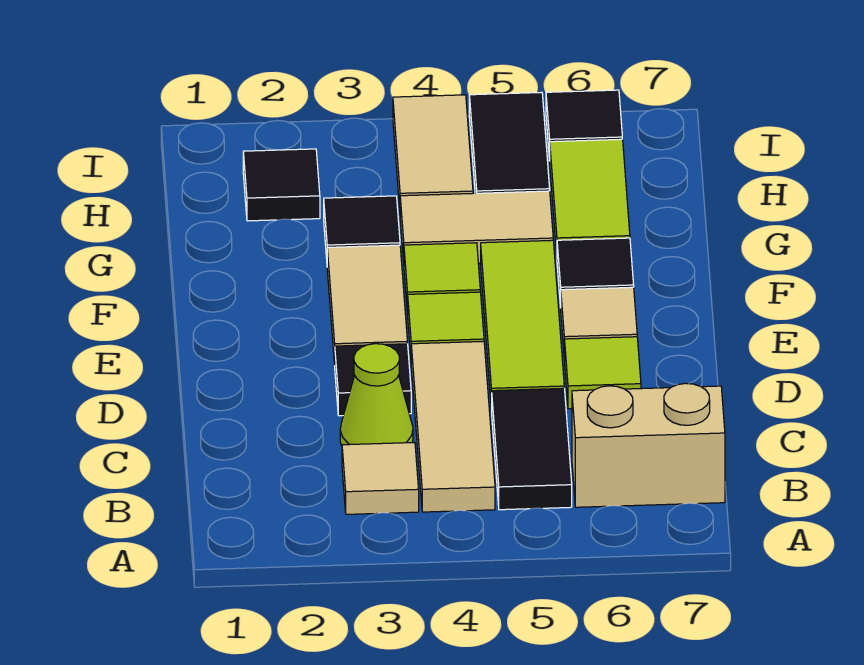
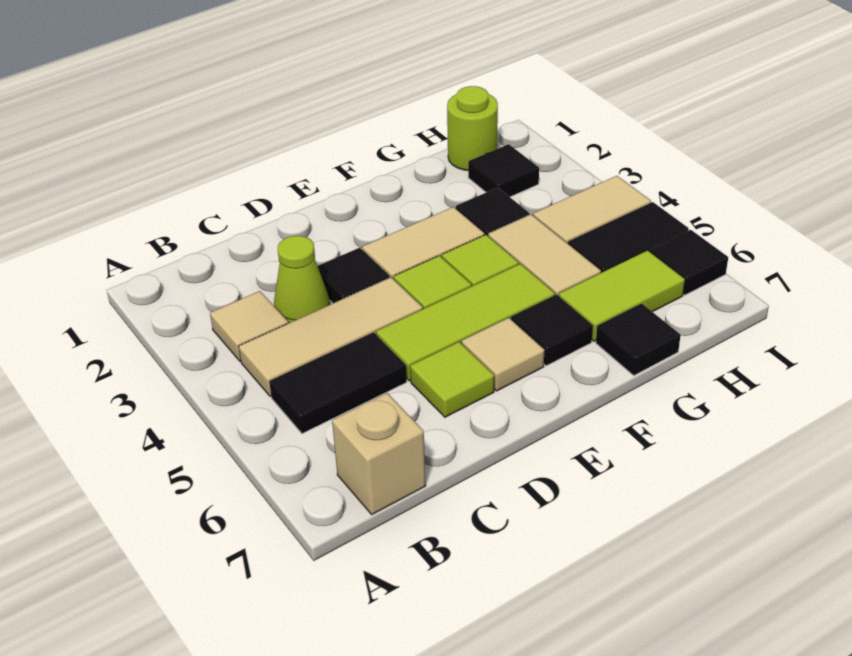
tan brick B6:B7 level 1 -> tan brick B7 level 1
none -> black tile G7 level 1
none -> lime round brick H1 level 1

